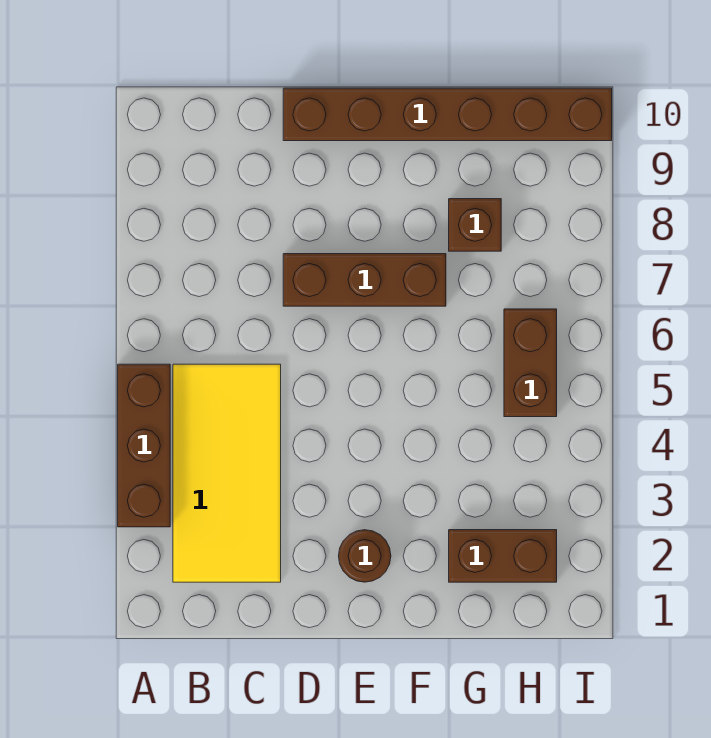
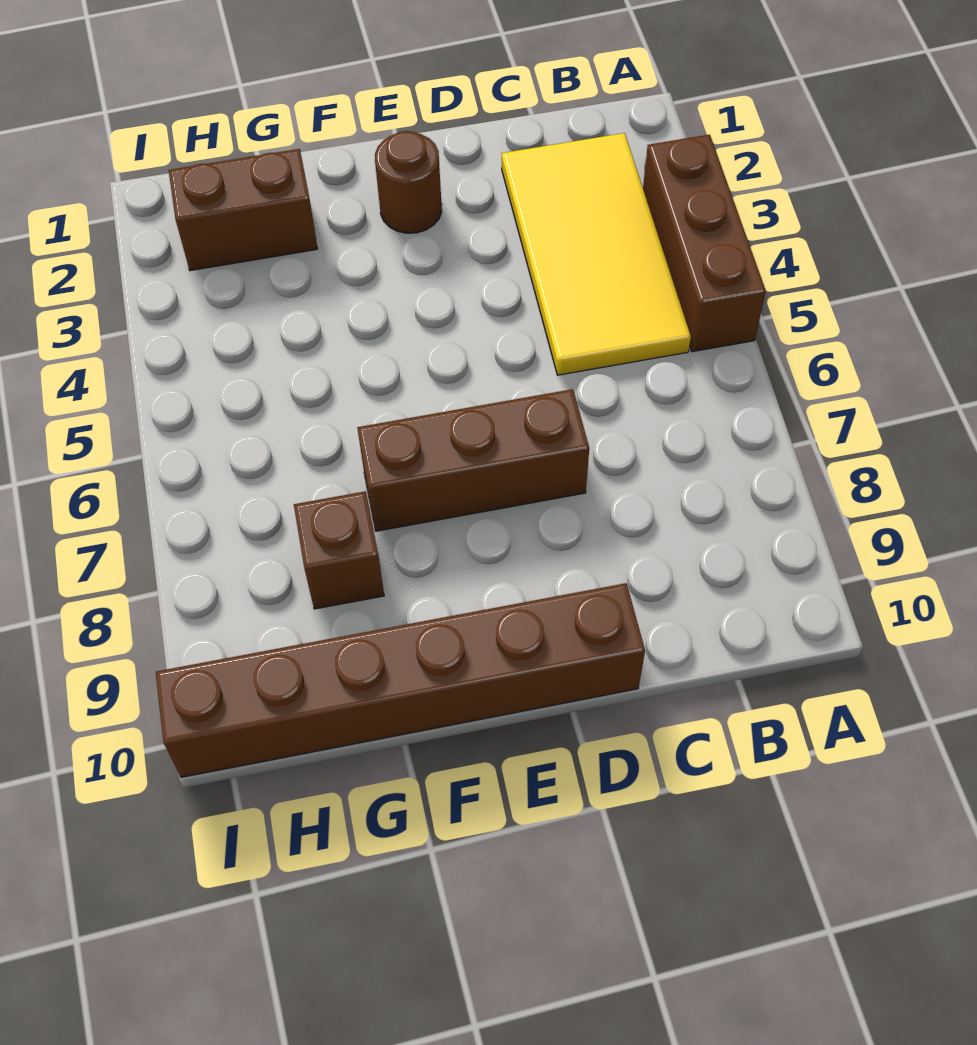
brown brick H5:H6 level 1 -> none

